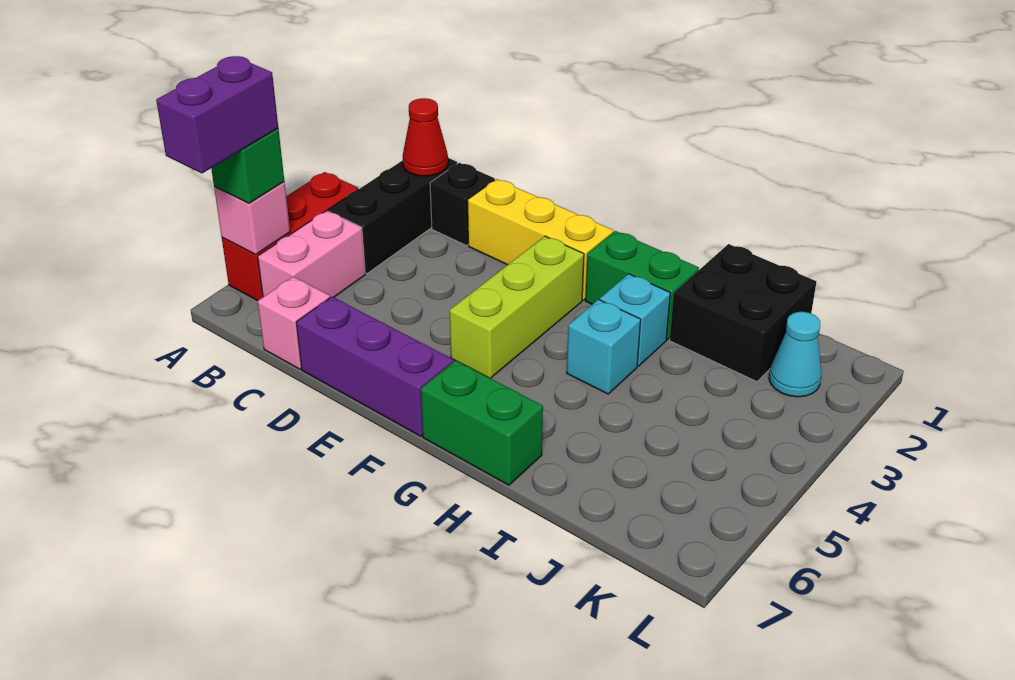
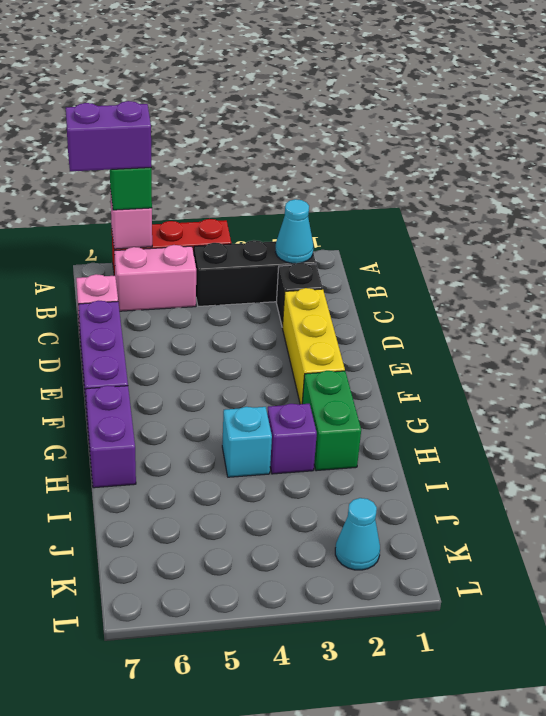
red cone B2 level 2 -> cyan cone B2 level 2
lime brick F3:F5 level 1 -> none
green brick G7:H7 level 1 -> purple brick G7:H7 level 1
cyan brick H3 level 1 -> purple brick H3 level 1
black brick I1:J2 level 1 -> none

